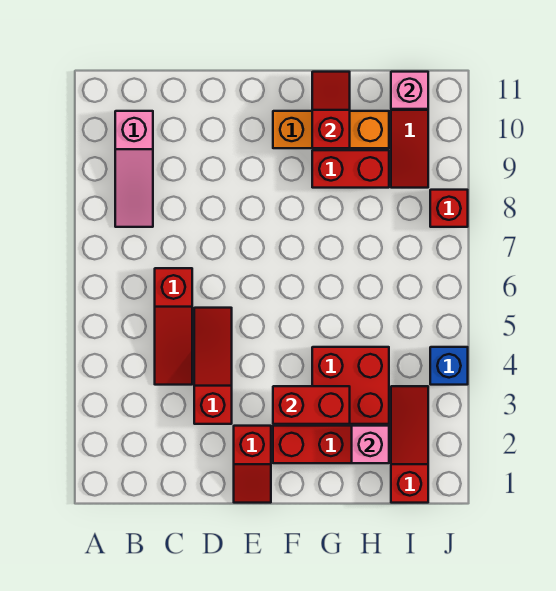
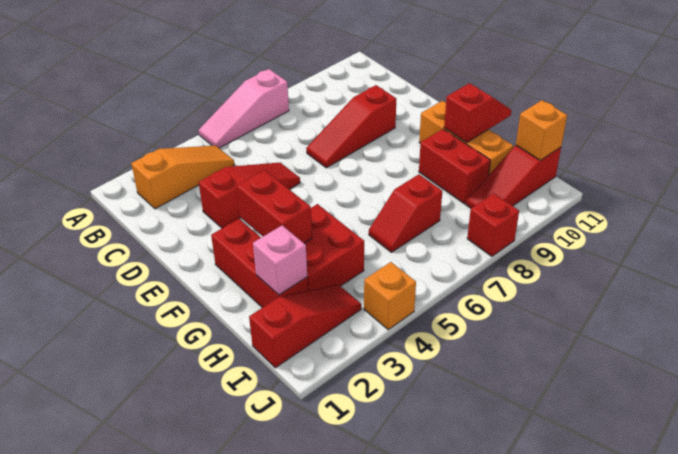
none -> orange slope B2:B4 level 1 top 2
pink slope B8:B10 level 1 top 10 -> pink slope A5:A7 level 1 top 7
red slope C4:C6 level 1 top 6 -> red slope D7:D9 level 1 top 9
red slope E1:E2 level 1 top 2 -> red slope H6:H7 level 1 top 7
pink brick I11 level 2 -> orange brick I11 level 2
blue brick J4 level 1 -> orange brick J4 level 1

